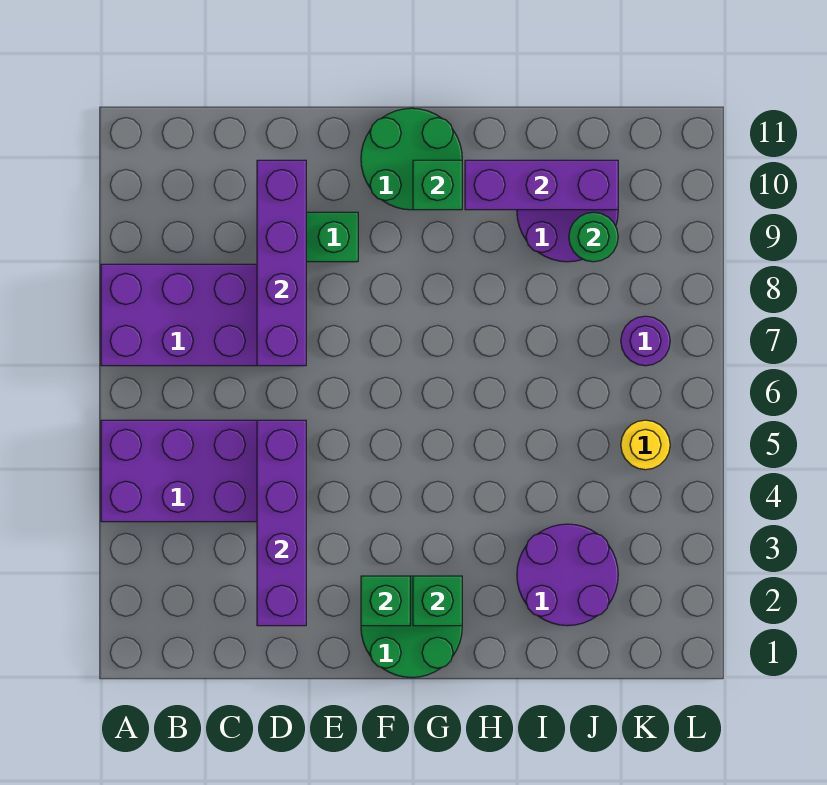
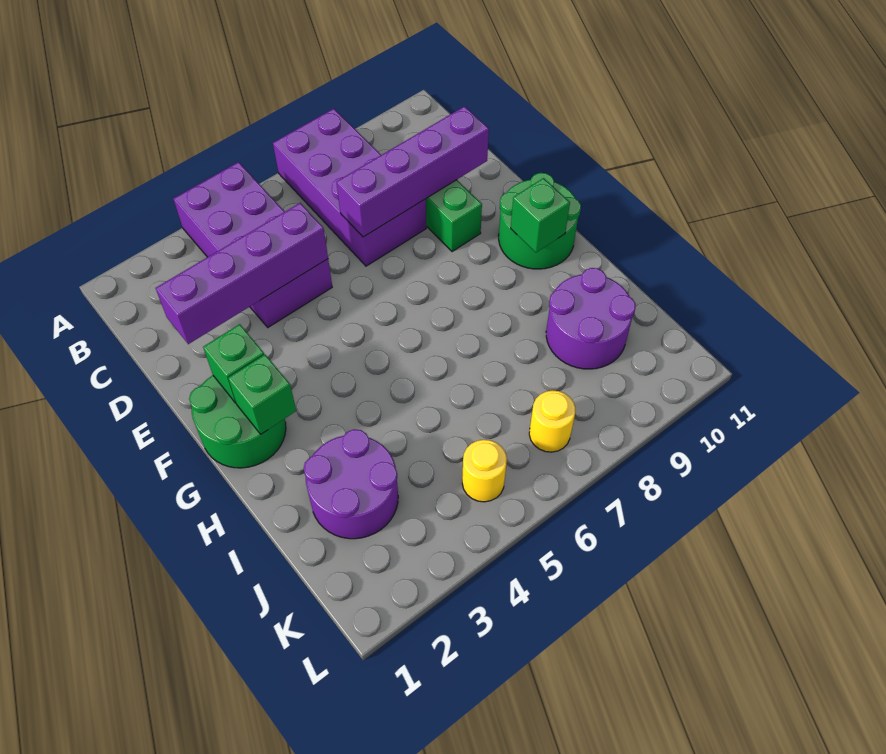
purple brick H10:J10 level 2 -> none
green round brick J9 level 2 -> none
purple round brick K7 level 1 -> yellow round brick K7 level 1

